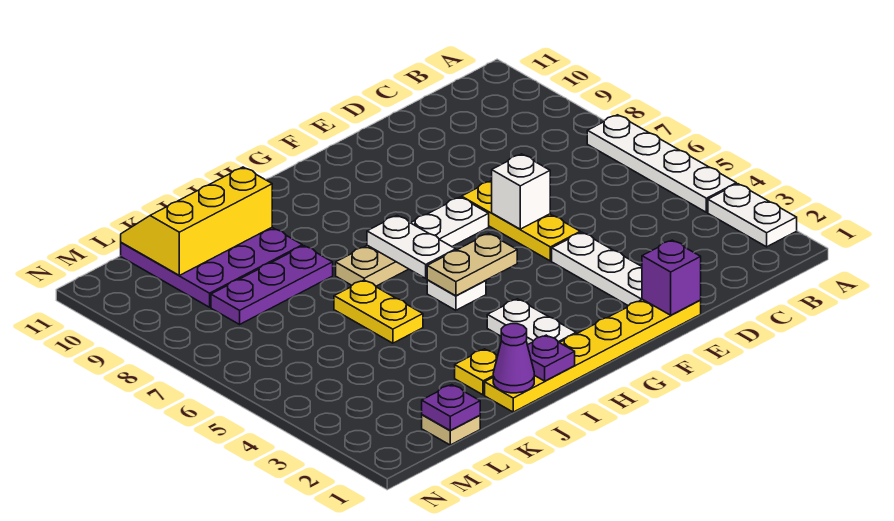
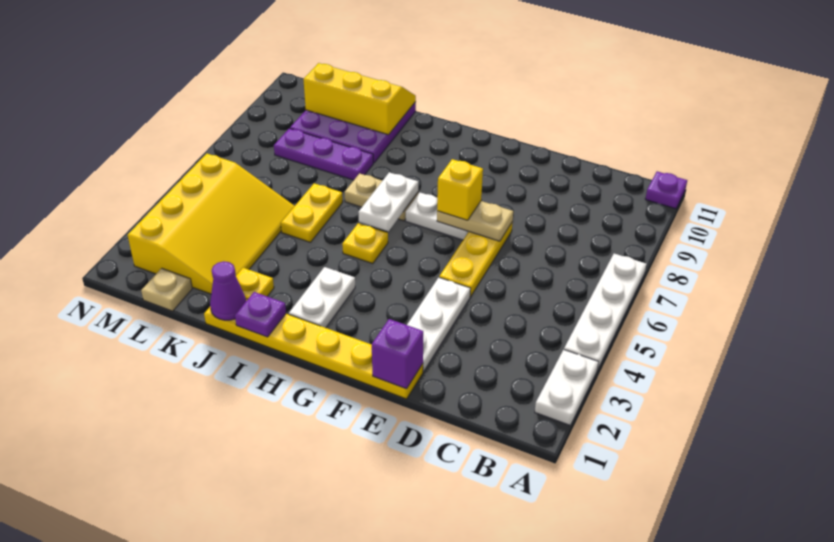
white brick E6 level 2 -> none
none -> yellow brick F7 level 3
tan plate G5:H5 level 2 -> tan plate E7:F7 level 2
white plate H5 level 1 -> yellow plate H5 level 1
none -> yellow slope K2:M5 level 1 top M
purple plate L1 level 2 -> purple plate A11 level 1

